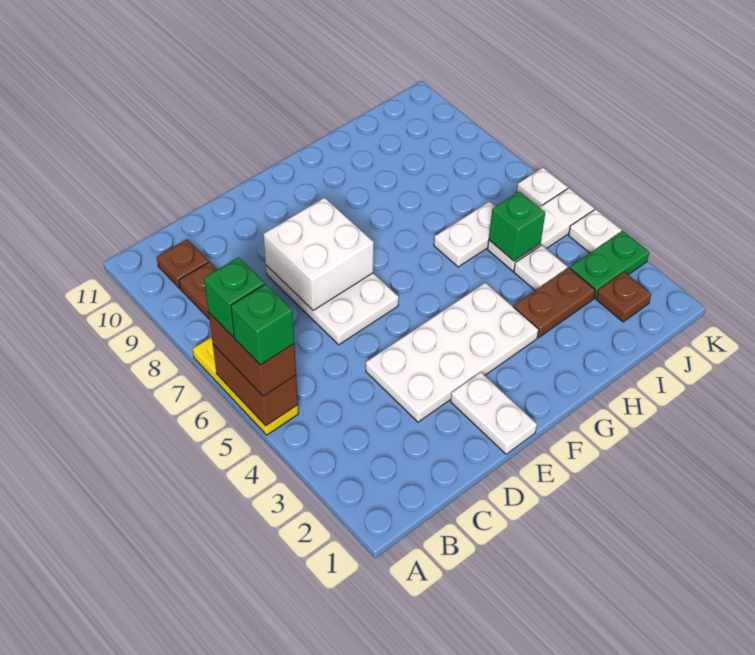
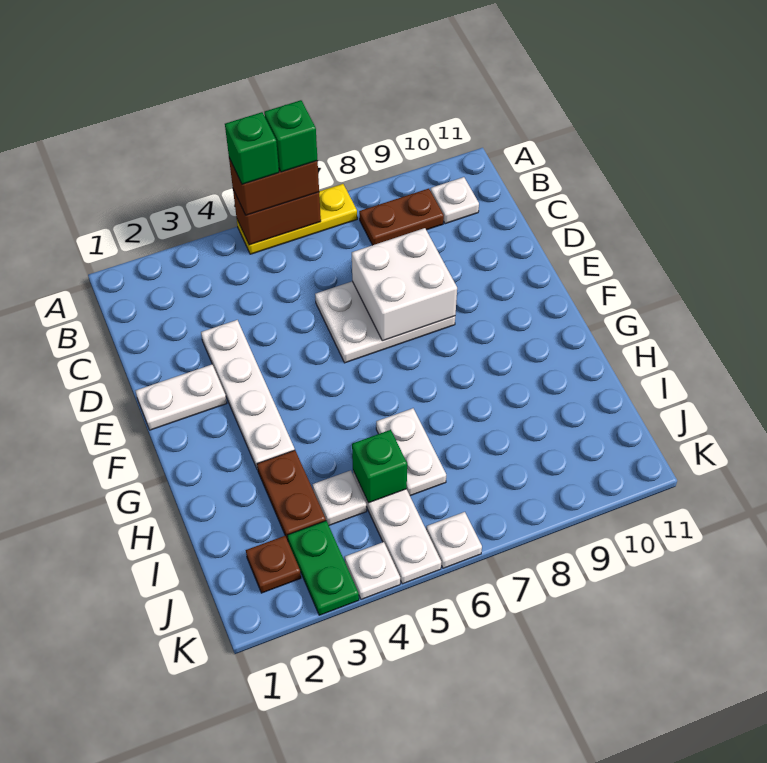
brown plate B10 level 1 -> white plate B10 level 1
white plate D3:G4 level 1 -> white plate D3:G3 level 1

